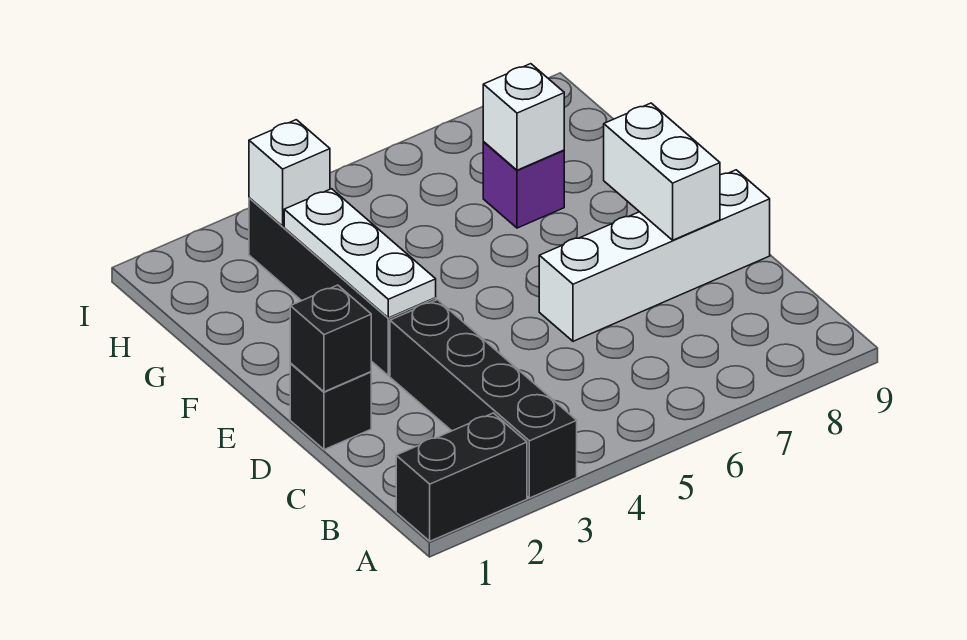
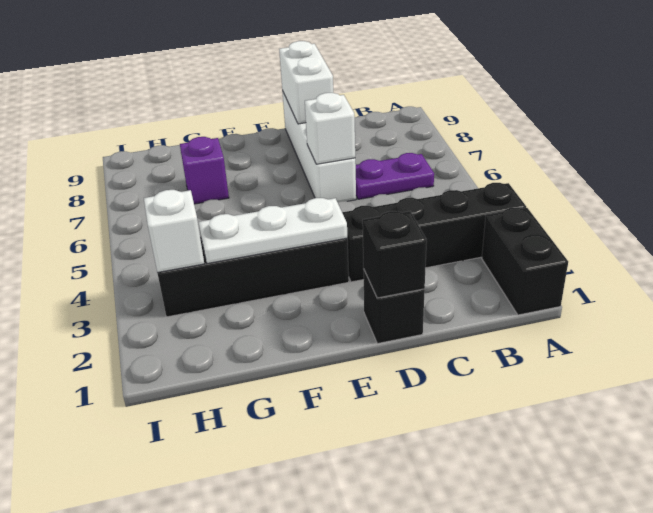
none -> purple plate B6:C6 level 1
white brick D8:E8 level 2 -> white brick D8:D9 level 2
white brick G7 level 2 -> white brick D6 level 2

